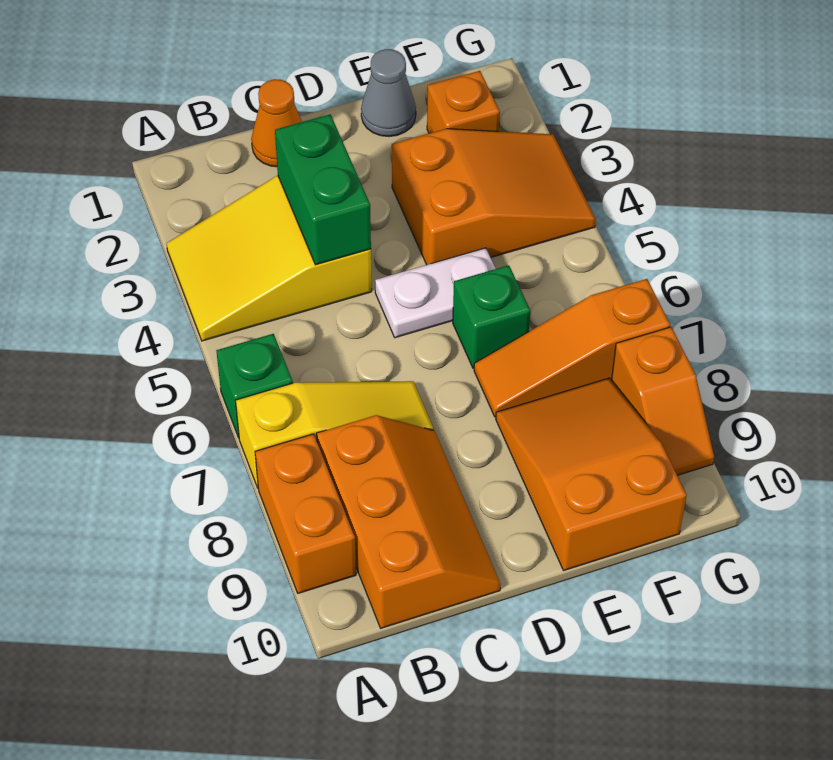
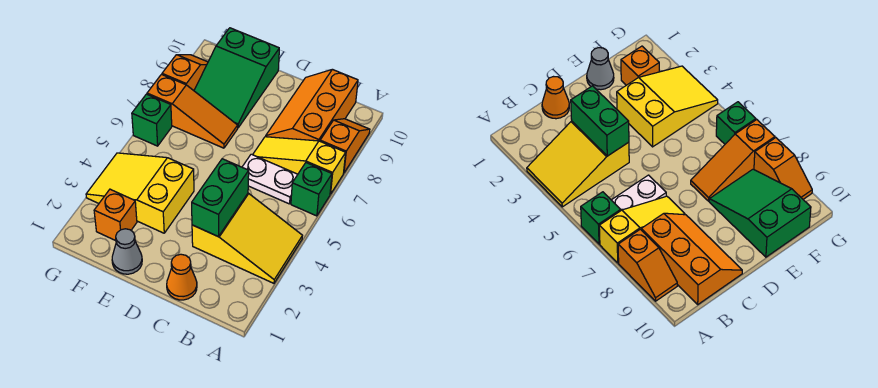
orange brick A8:A9 level 1 -> orange slope A8:A9 level 1 top 8
white plate D5:E5 level 1 -> white plate B6:C6 level 1
orange slope E3:G4 level 1 top E -> yellow slope E3:G4 level 1 top E
green brick E6 level 1 -> green brick G6 level 1
orange slope E8:F10 level 1 top 10 -> green slope E8:F10 level 1 top 10

